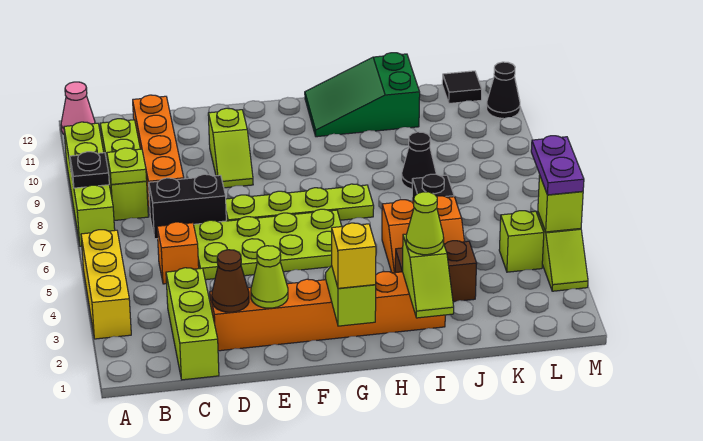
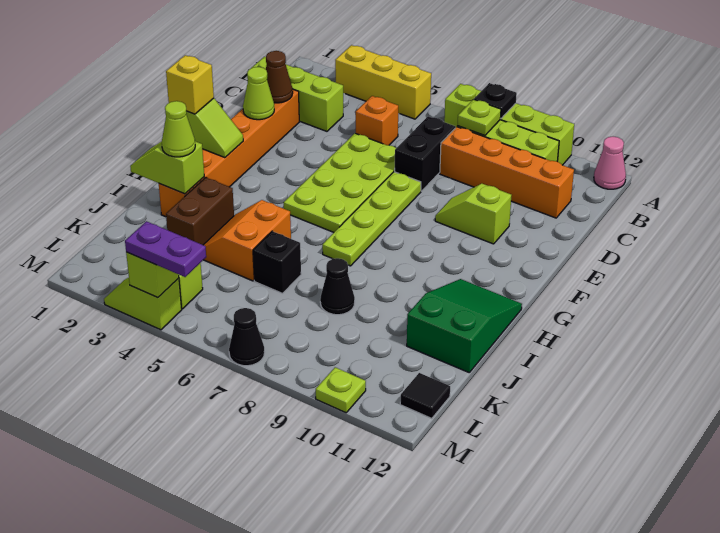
none -> lime plate M10 level 1
black cone M11 level 1 -> black cone M7 level 1

